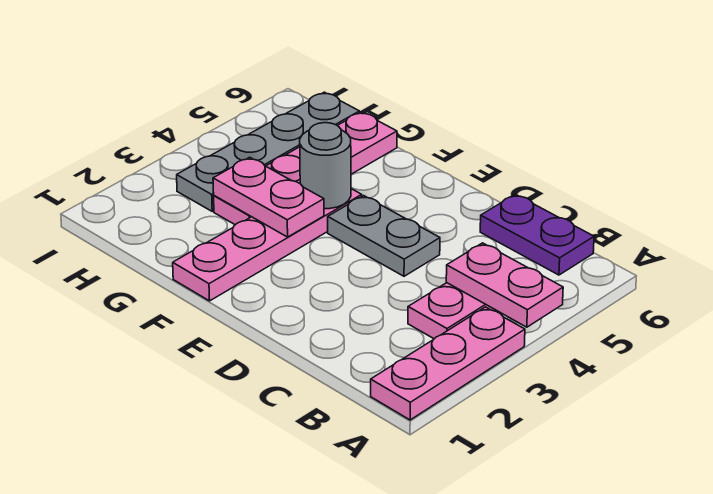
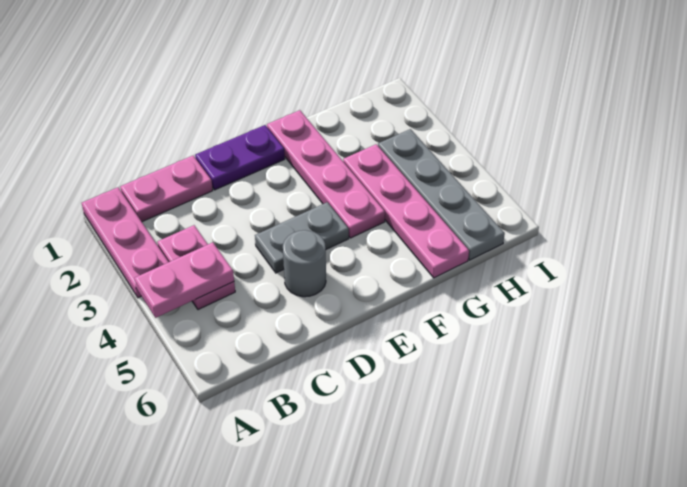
purple plate B6:C6 level 1 -> purple plate D1:E1 level 1
pink plate F3:G3 level 2 -> pink plate B1:C1 level 1
grey round brick F4 level 2 -> grey round brick D5 level 1

